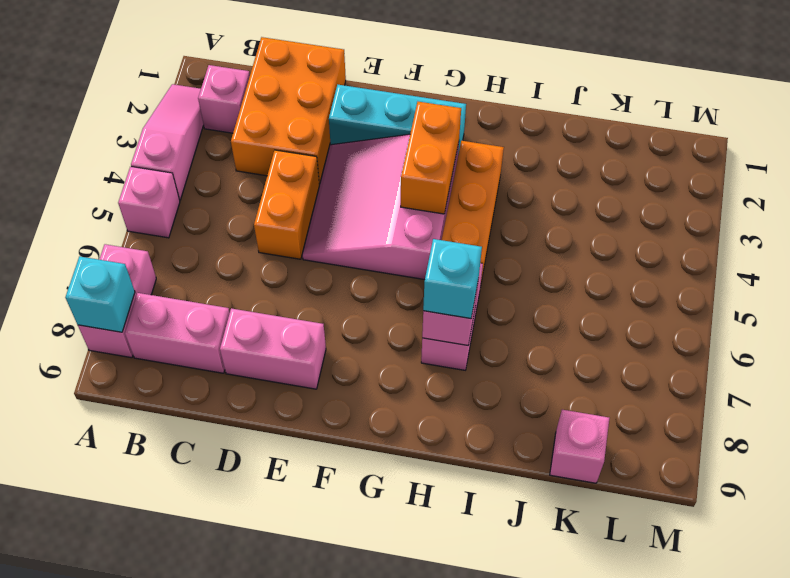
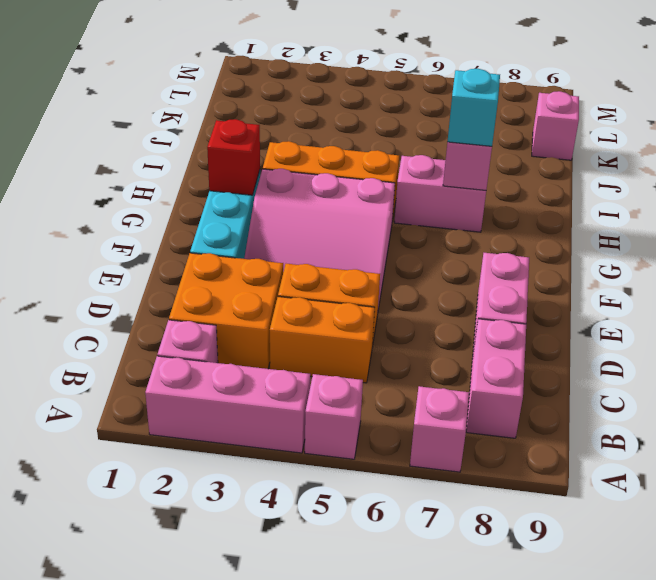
pink slope A2:A4 level 1 top 4 -> pink brick A2:A4 level 1
pink brick A7:A8 level 1 -> pink brick A7 level 1
cyan brick A8 level 2 -> none
orange brick C1:D3 level 1 -> orange brick C2:D3 level 1
none -> red brick G2 level 2
orange brick G3:G4 level 2 -> orange brick C4:C5 level 1

